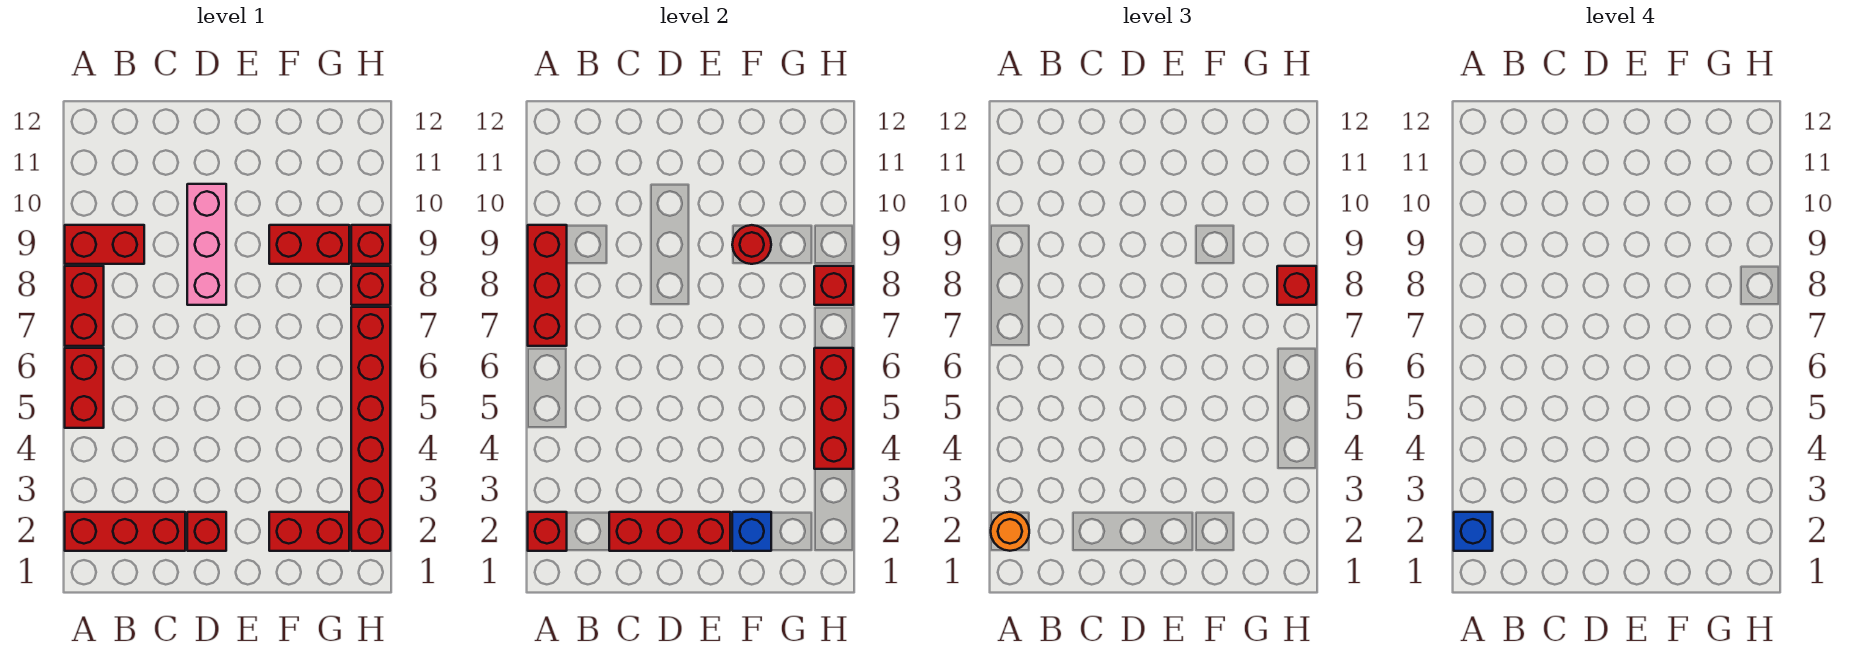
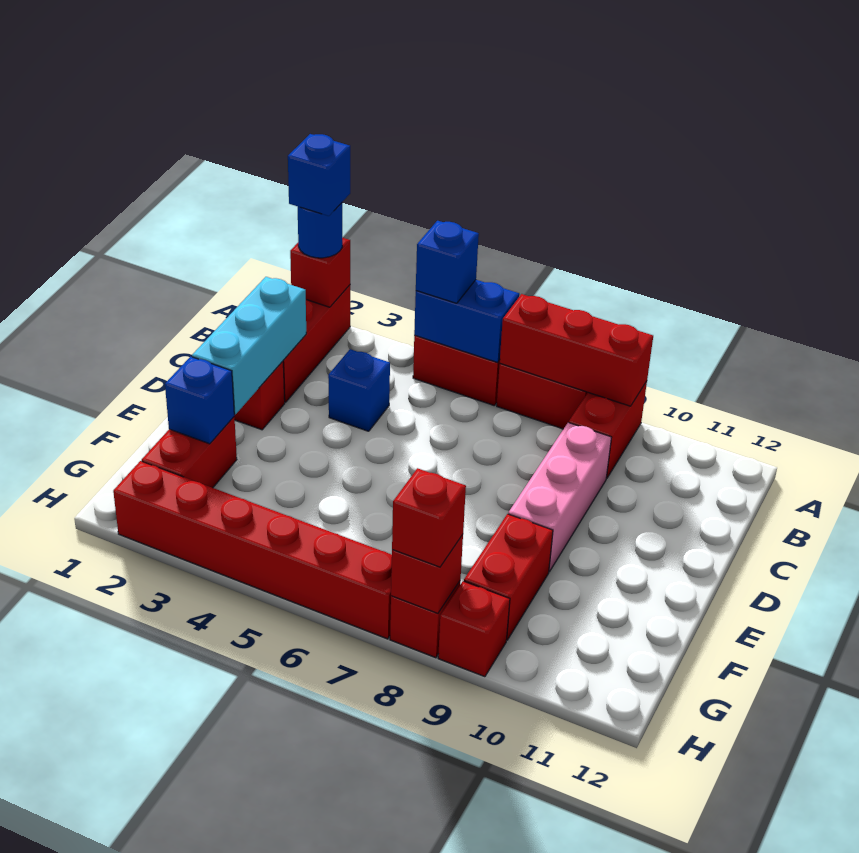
orange round brick A2 level 3 -> blue round brick A2 level 3
none -> blue brick A5:A6 level 2
none -> blue brick A5 level 3
red brick C2:E2 level 2 -> cyan brick C2:E2 level 2
none -> blue brick C4 level 1
pink brick D8:D10 level 1 -> pink brick C9:E9 level 1
red round brick F9 level 2 -> none
red brick H4:H6 level 2 -> none

